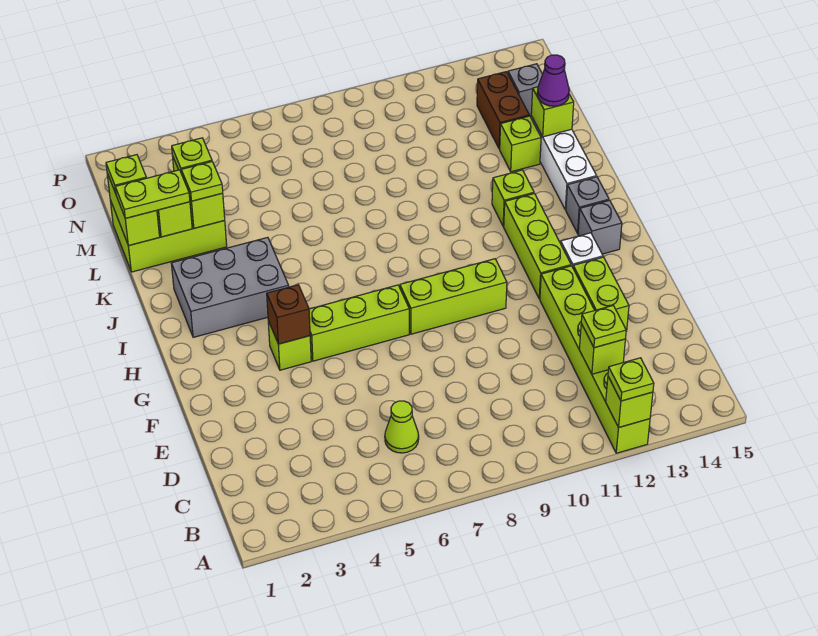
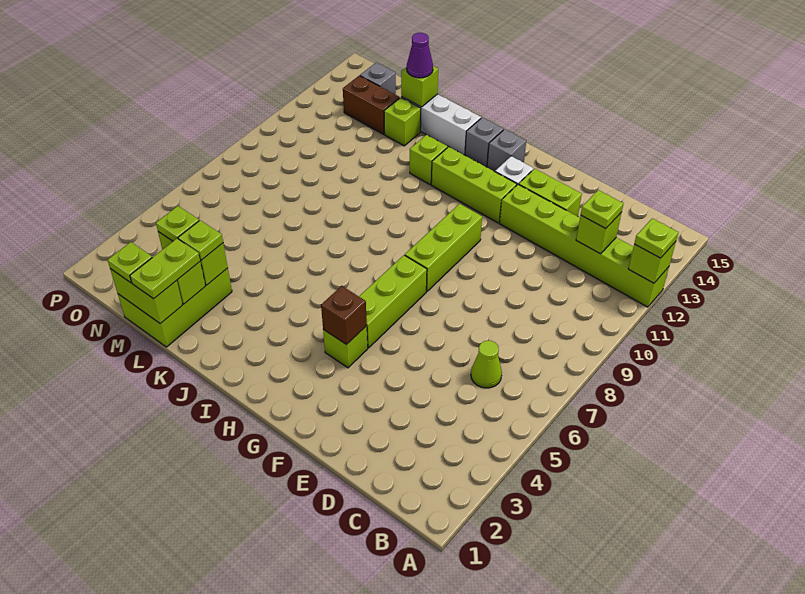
grey brick I2:J4 level 1 -> none

